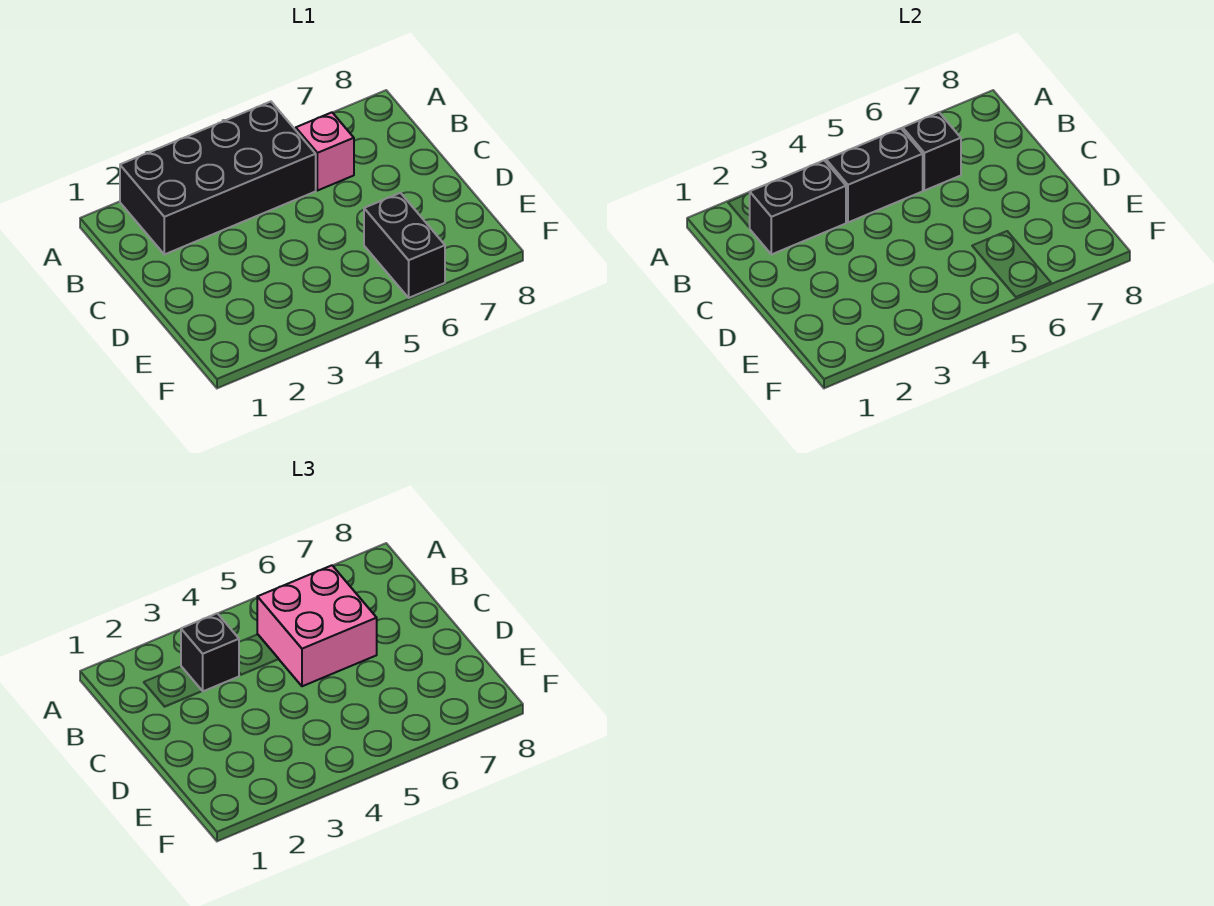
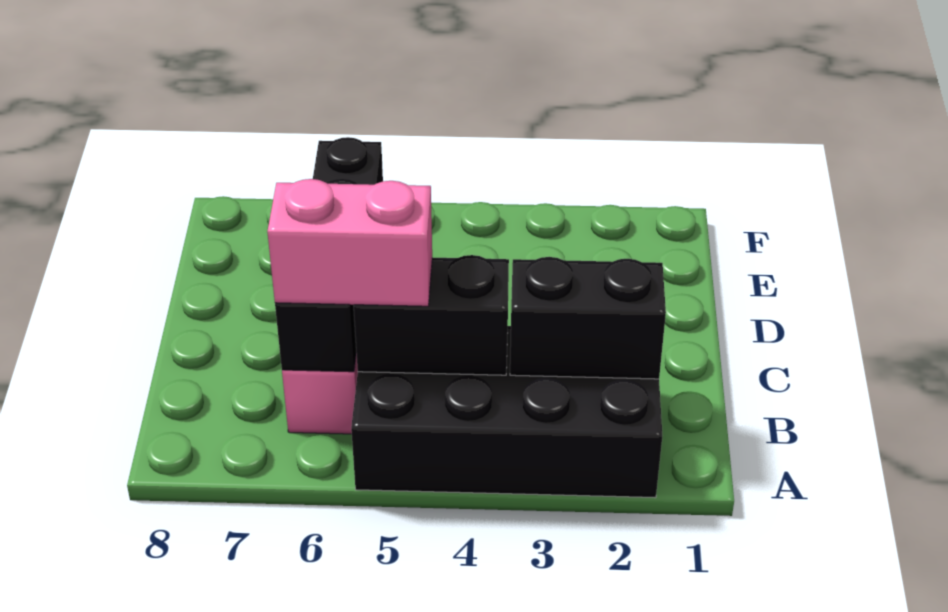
black brick B3 level 3 -> none
pink brick B5:C6 level 3 -> pink brick B5:B6 level 3

